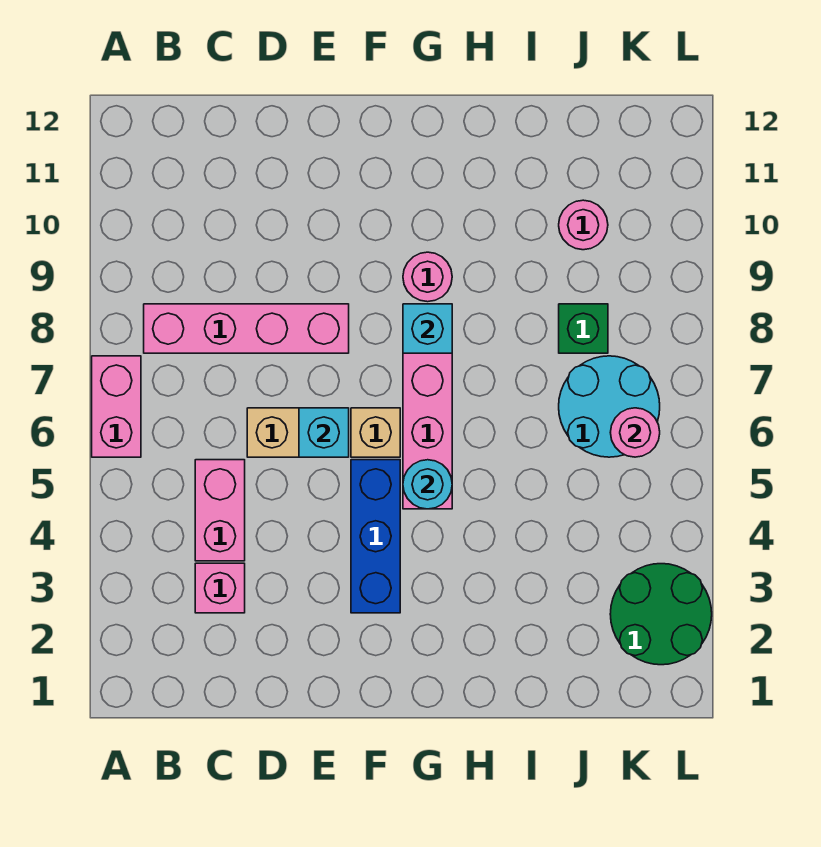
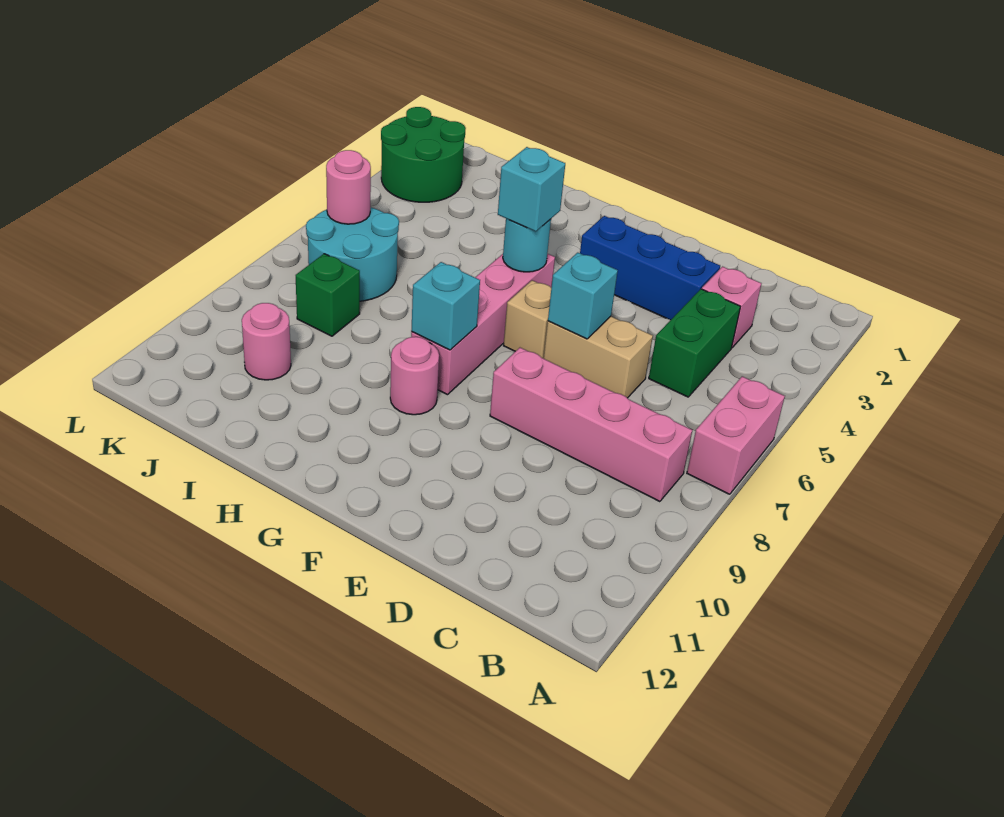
pink brick C4:C5 level 1 -> green brick C4:C5 level 1
blue brick F3:F5 level 1 -> blue brick D3:F3 level 1
none -> cyan brick G5 level 3

